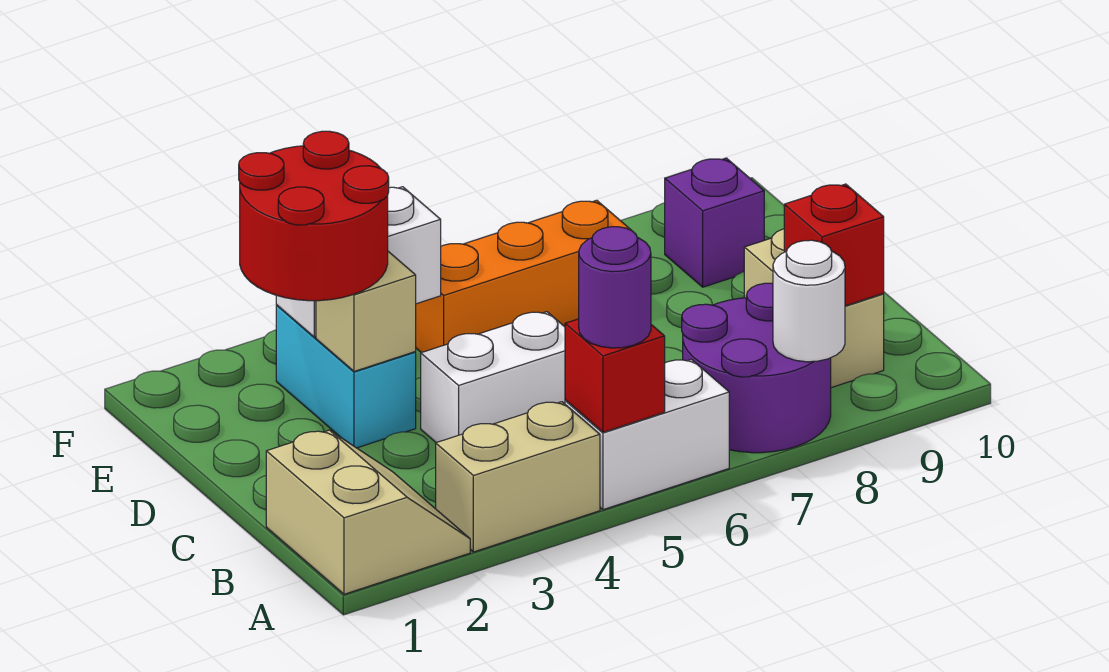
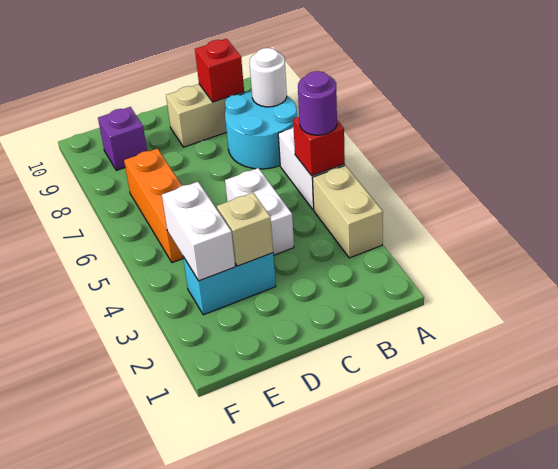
tan slope A1:B2 level 1 top 1 -> none
purple round brick A7:B8 level 1 -> cyan round brick A7:B8 level 1
red round brick D2:E3 level 3 -> none

